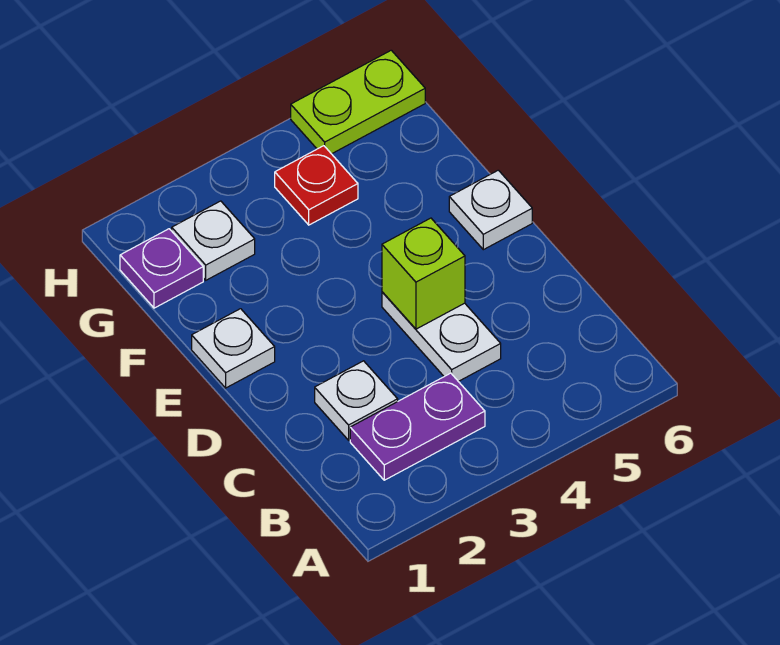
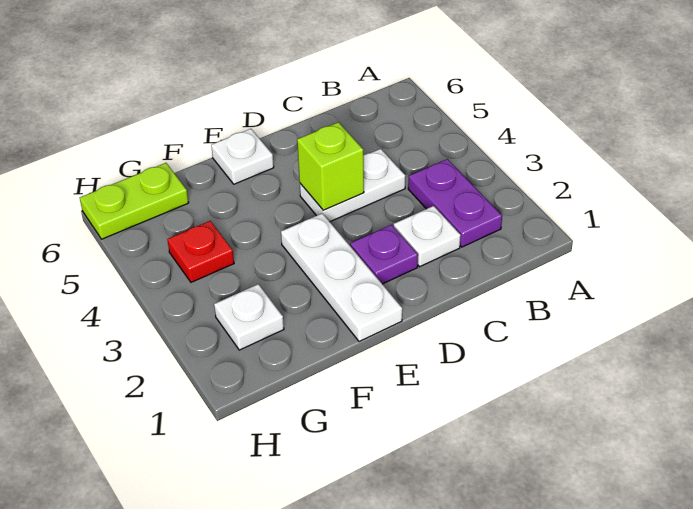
white plate E1 level 1 -> white plate E1:E3 level 1
purple plate G1 level 1 -> purple plate D2 level 1
lime plate H5:H6 level 1 -> lime plate G6:H6 level 1

